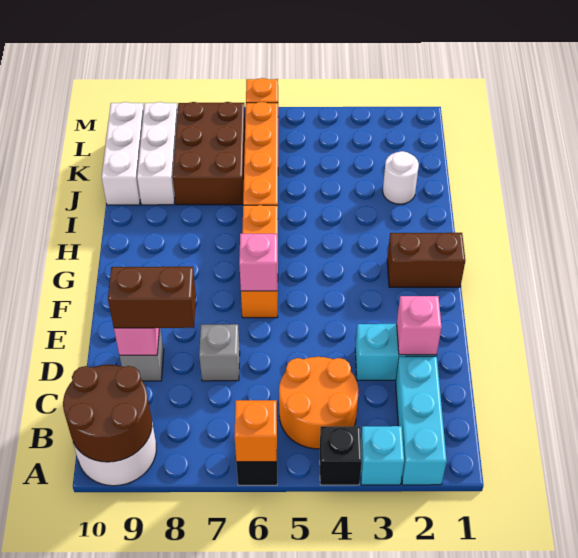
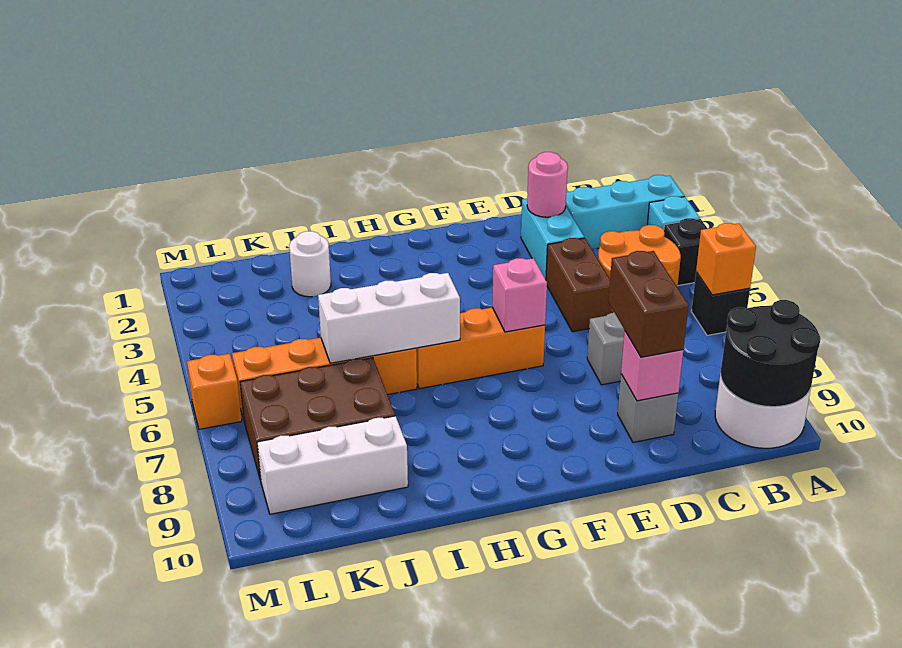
brown round brick A9:B10 level 2 -> black round brick A9:B10 level 2
pink brick D2 level 2 -> pink round brick D2 level 2
brown brick G1:G2 level 1 -> brown brick D4:D5 level 1
white brick J10:L10 level 1 -> white brick H6:J6 level 2

